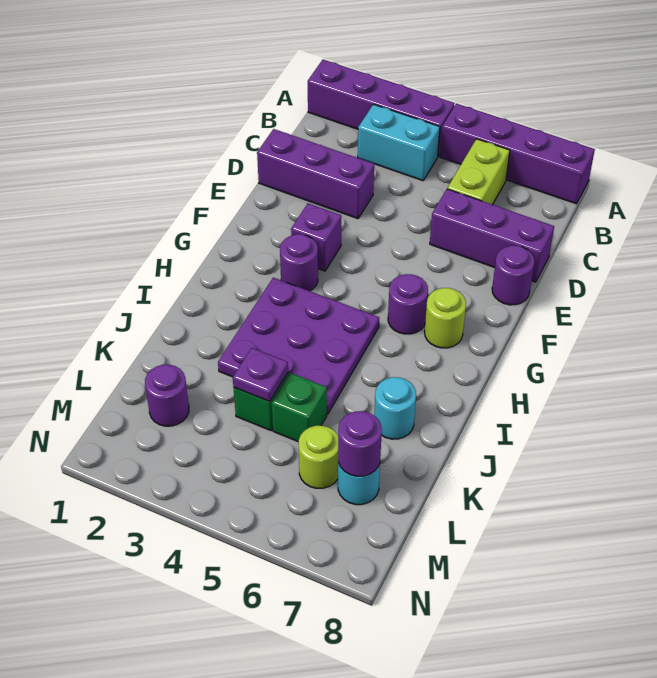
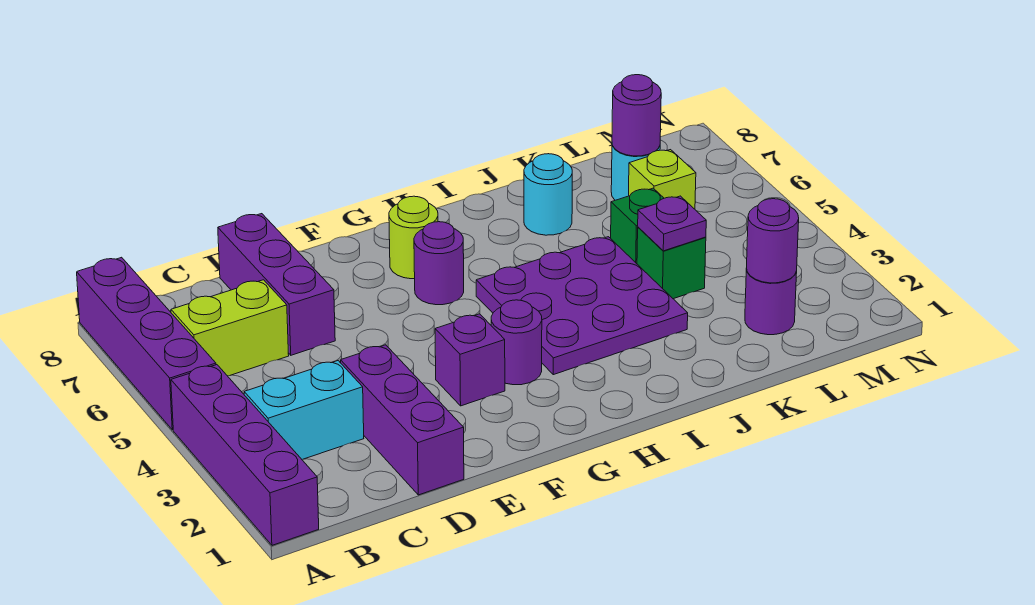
cyan brick B3:B4 level 1 -> cyan brick B3:C3 level 1
purple round brick E8 level 1 -> purple round brick L2 level 2
lime round brick L6 level 1 -> lime brick L6 level 1

